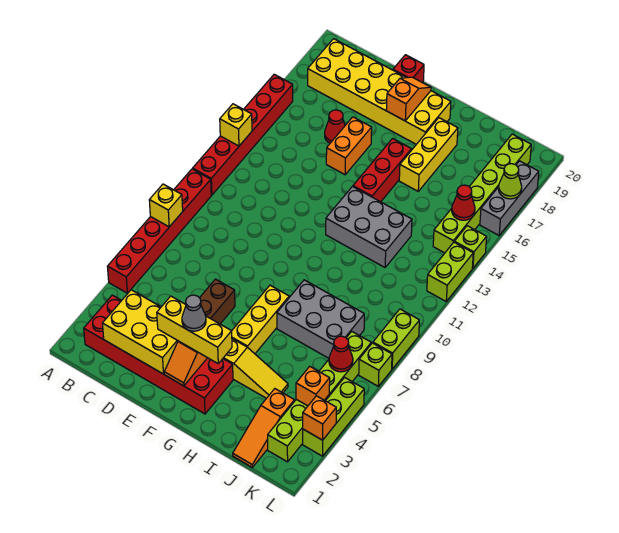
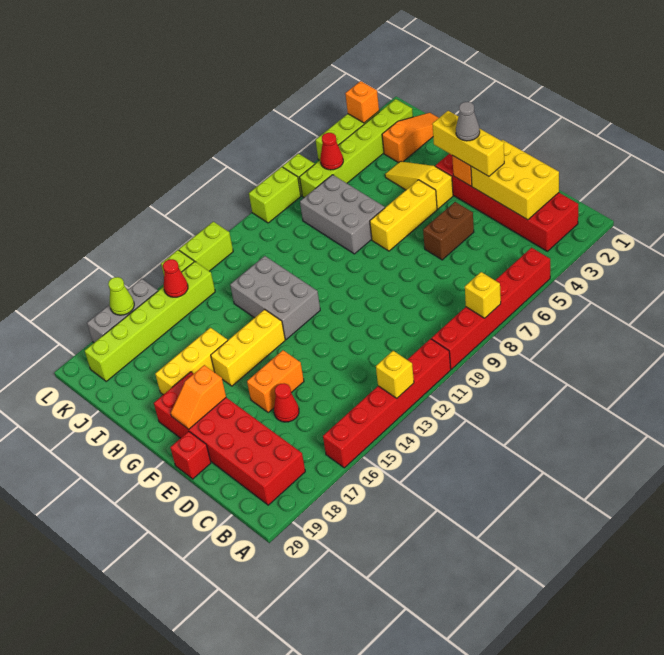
yellow brick B18:G19 level 1 -> red brick B18:G19 level 1
red brick G14:G16 level 1 -> yellow brick G14:G16 level 1
orange brick K4 level 2 -> none

